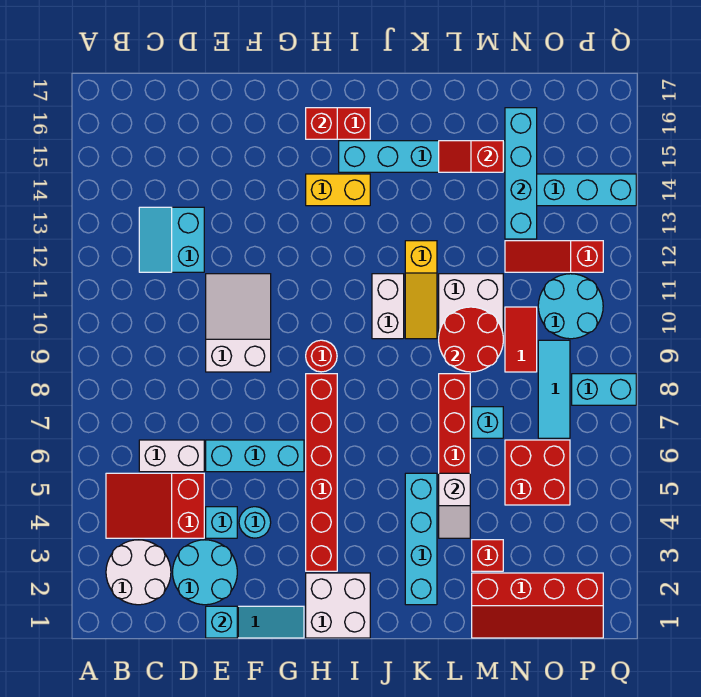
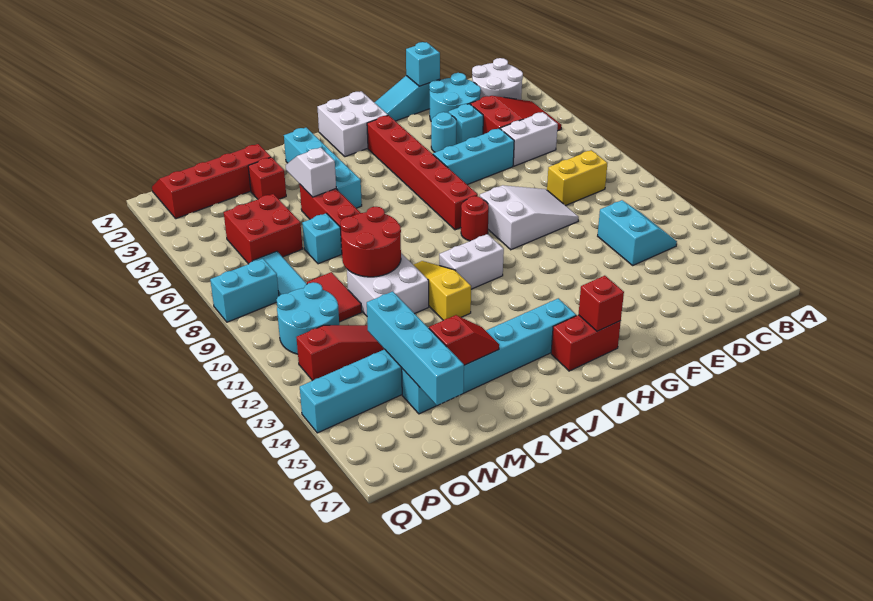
white slope E9:F11 level 1 top 9 -> white slope E9:G10 level 1 top G
yellow brick H14:I14 level 1 -> yellow brick C9:D9 level 1
white brick J10:J11 level 1 -> white brick I11:J11 level 1

